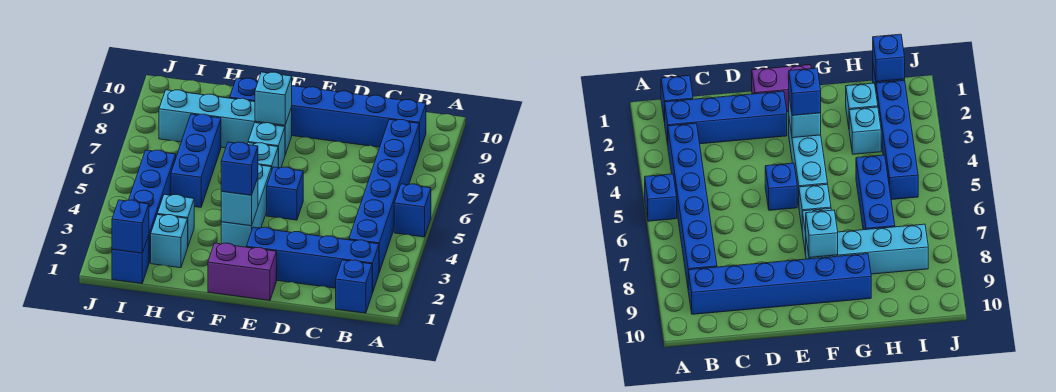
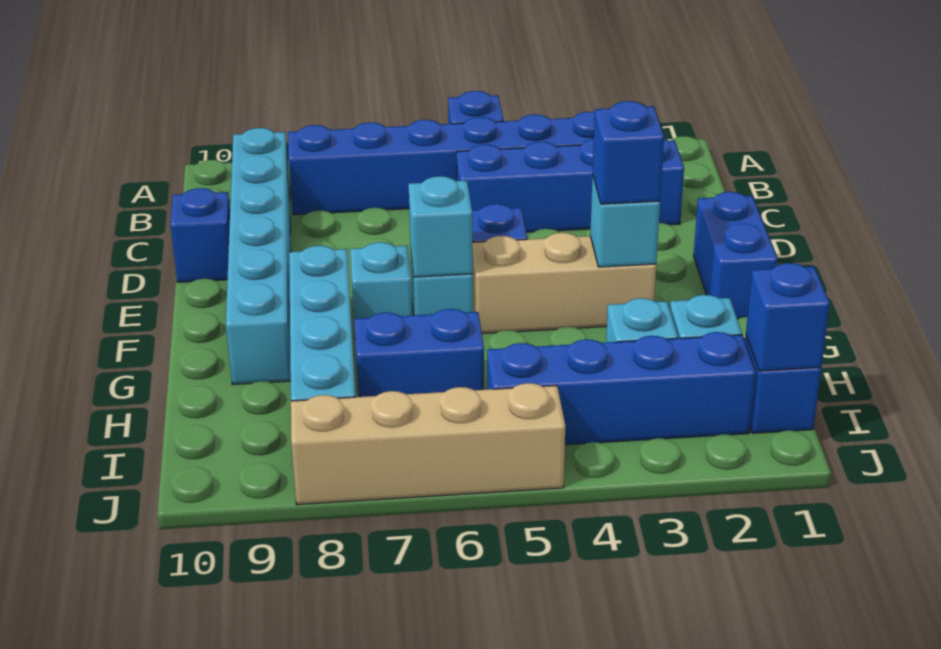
blue brick B1 level 1 -> blue brick D10 level 1
blue brick B2:E2 level 1 -> blue brick C2:C5 level 1
blue brick B9:G9 level 1 -> cyan brick B9:G9 level 1
purple brick E1:F1 level 1 -> blue brick E1:F1 level 1
cyan brick F3:F5 level 1 -> tan brick F3:F5 level 1
cyan brick F8 level 2 -> cyan brick F6 level 2
blue brick H5:H7 level 1 -> blue brick H6:H7 level 1
none -> tan brick J5:J8 level 1

